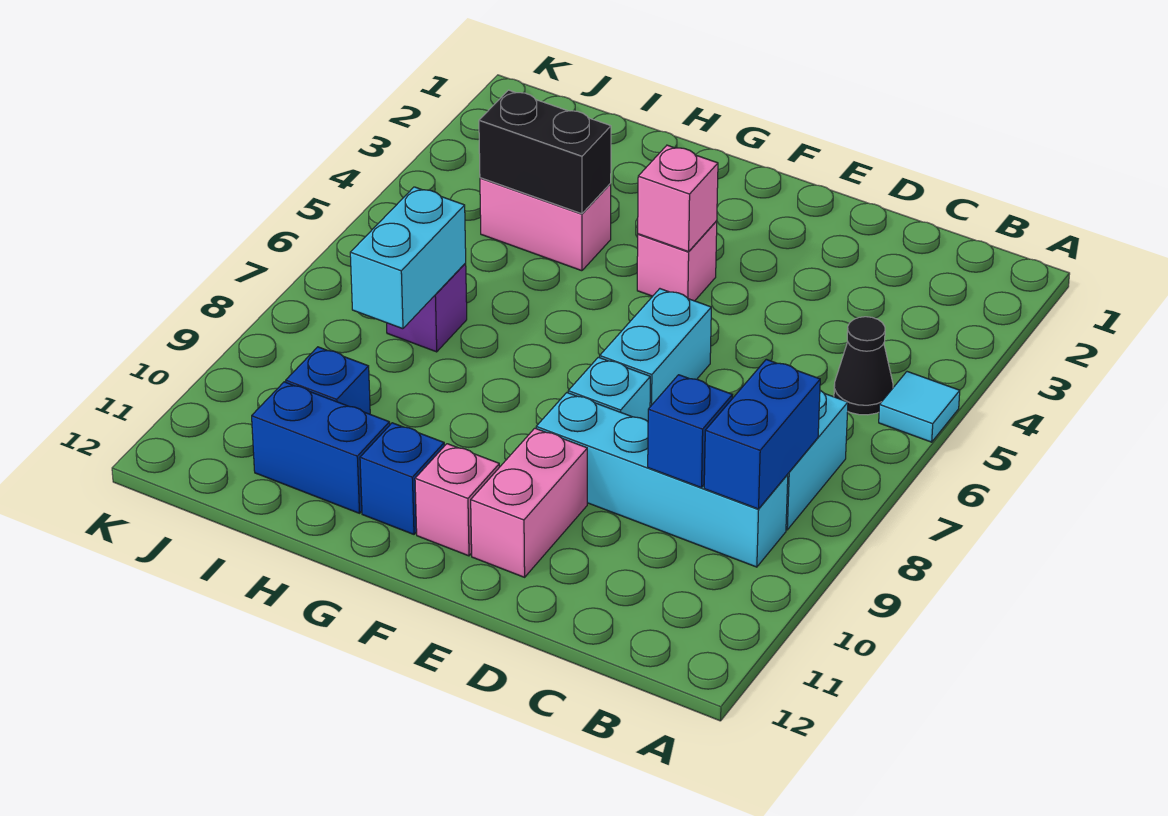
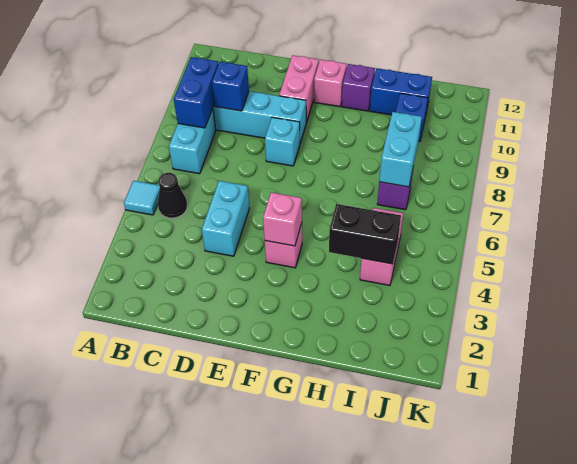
cyan brick E6:E7 level 1 -> cyan brick D4:D5 level 1
blue brick G11 level 1 -> purple brick G11 level 1
pink brick H4:I4 level 1 -> pink brick I4:I5 level 1

